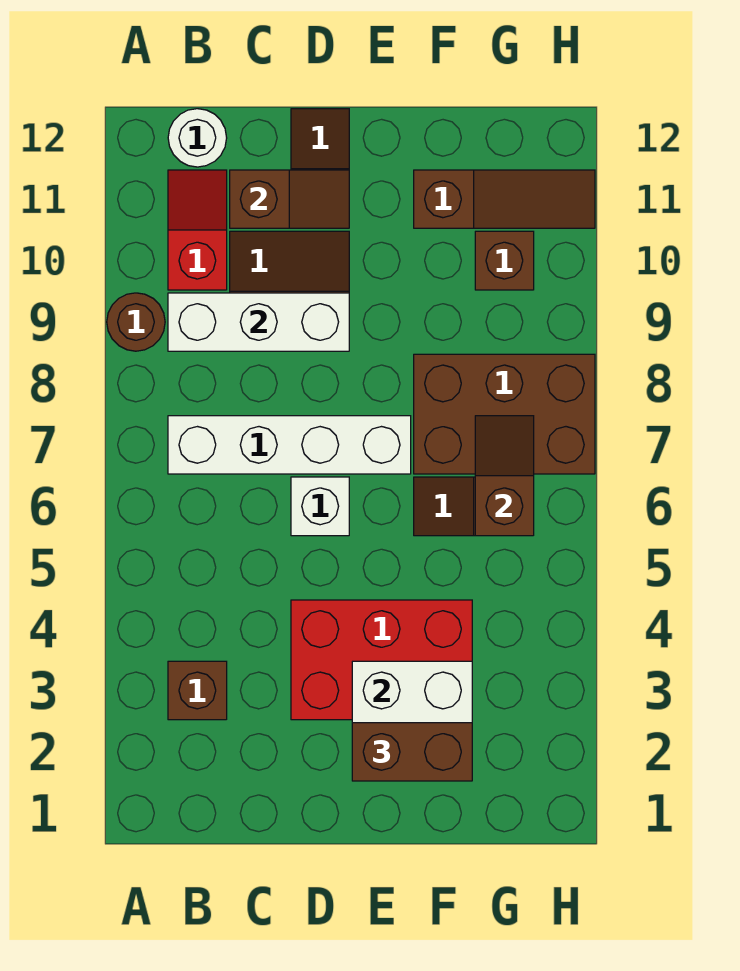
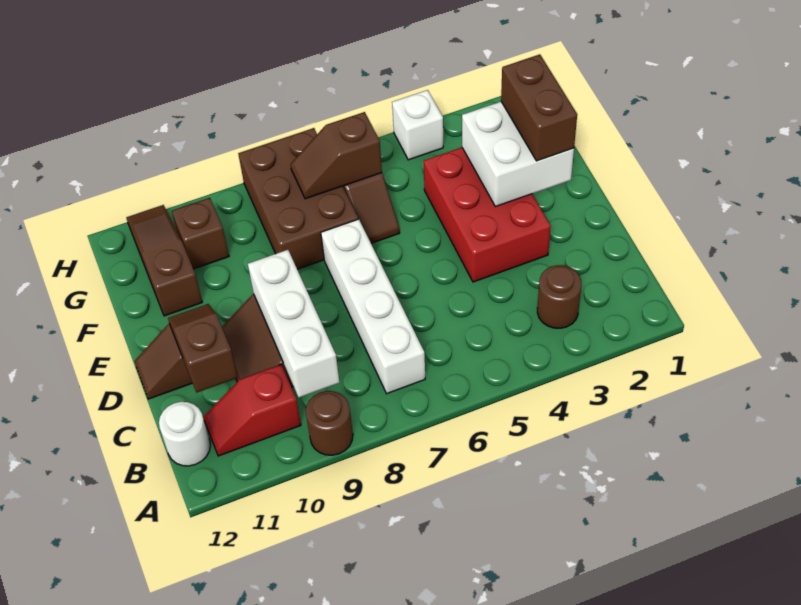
brown brick B3 level 1 -> brown round brick B3 level 1
white brick D6 level 1 -> white brick H4 level 1

